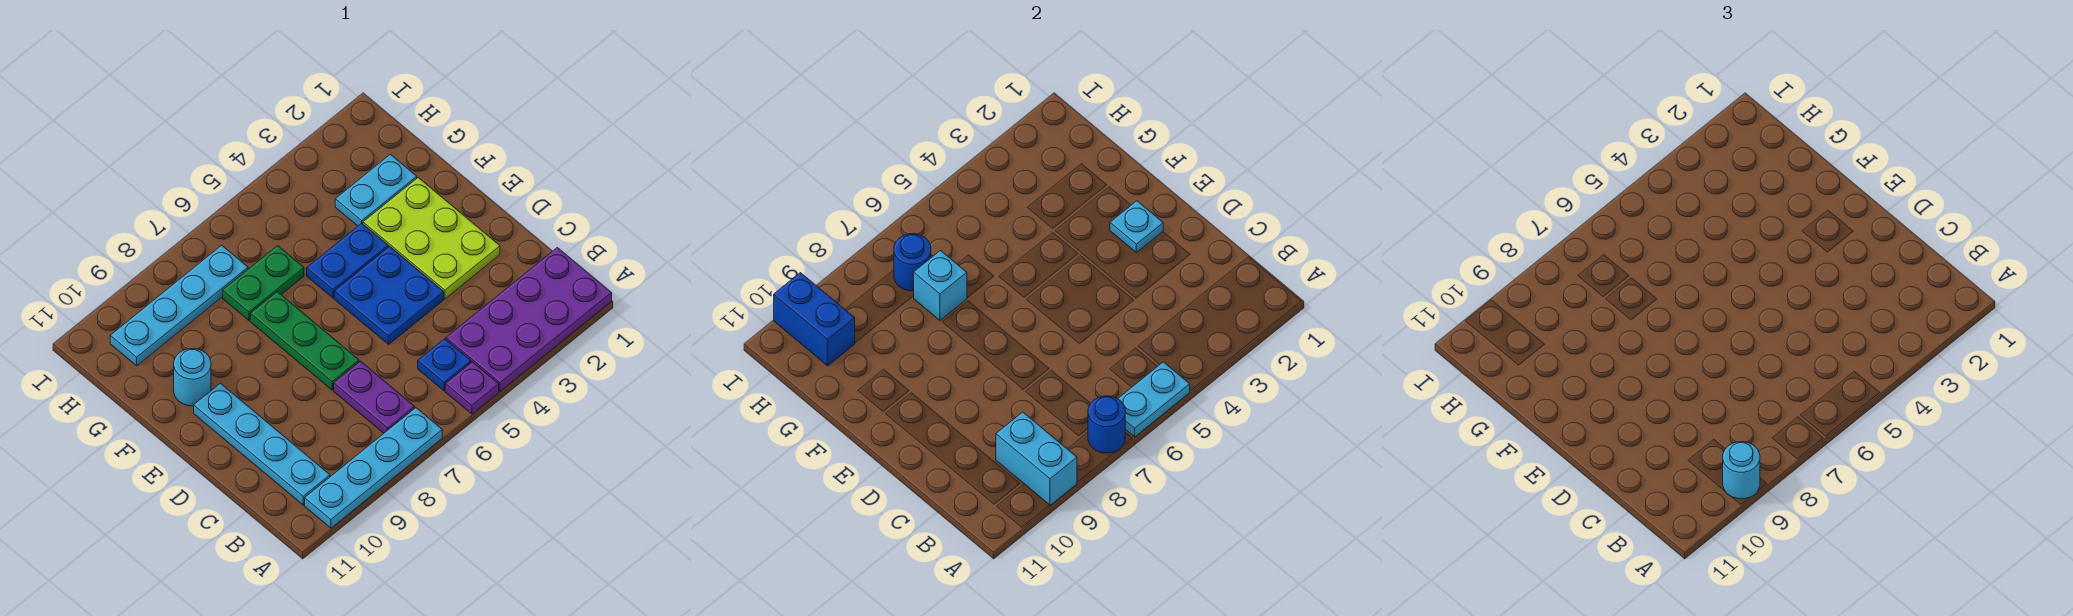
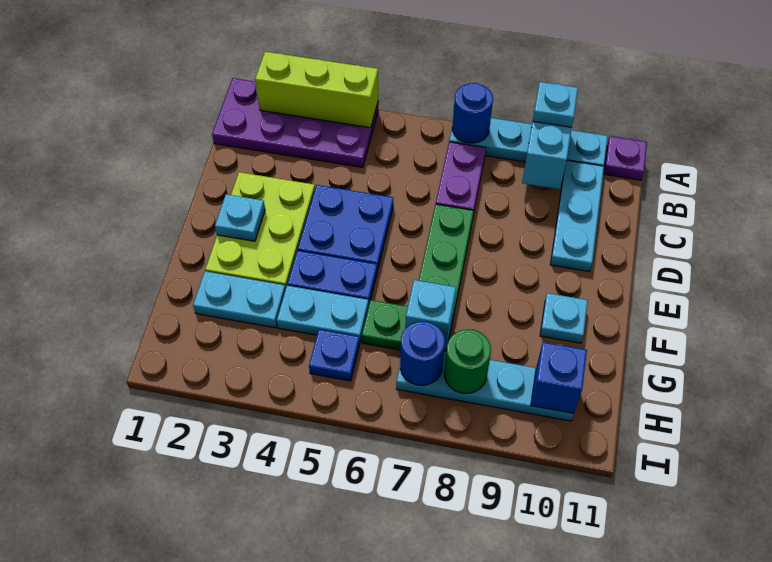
none -> lime brick A2:A4 level 2
purple plate A5 level 1 -> purple plate A11 level 1
cyan plate A5:A6 level 2 -> cyan plate G4:G5 level 1
cyan round brick A9 level 3 -> cyan plate A9 level 3
blue plate B5 level 1 -> blue plate H5 level 1
cyan plate B10:E10 level 1 -> cyan plate B10:D10 level 1
cyan round brick F10 level 1 -> cyan plate F10 level 1
none -> green round brick H8 level 2
blue brick H10:I10 level 2 -> blue brick H10 level 2

